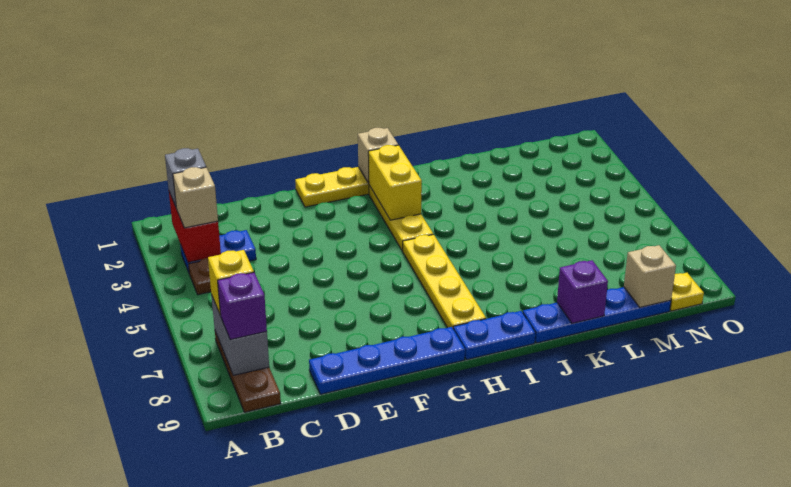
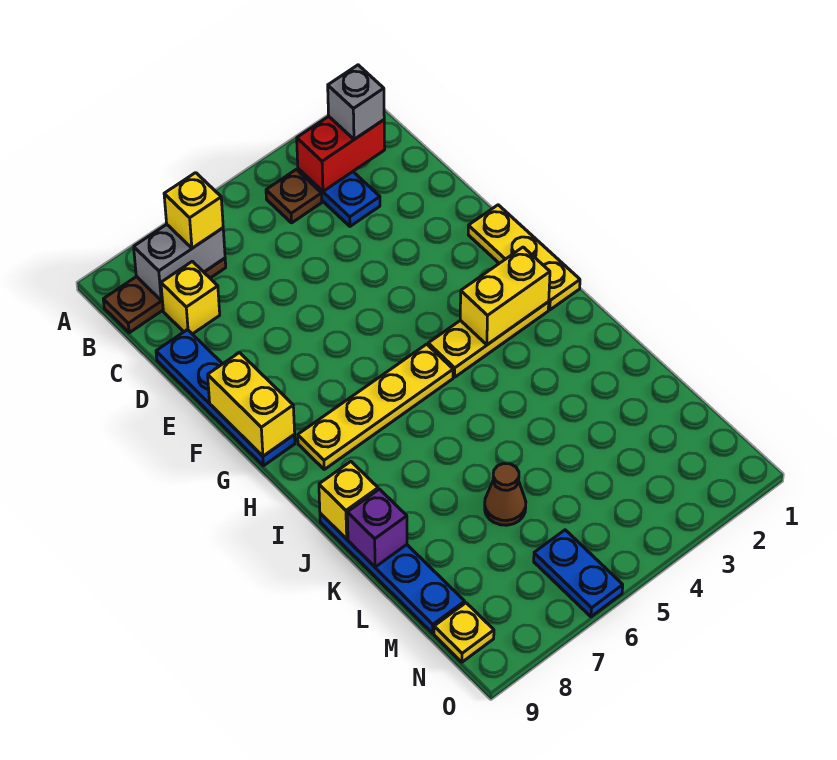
tan brick B3 level 3 -> none
purple brick B8 level 3 -> none
none -> yellow brick C8 level 1
none -> yellow brick F9:G9 level 2
tan brick H1 level 2 -> none
blue plate H9:I9 level 1 -> blue plate N6:O6 level 1
none -> yellow brick J9 level 2
none -> brown cone L6 level 1
tan brick M9 level 2 -> none

